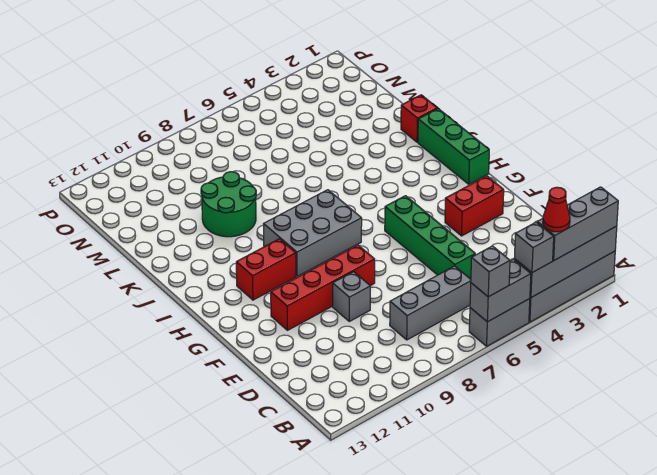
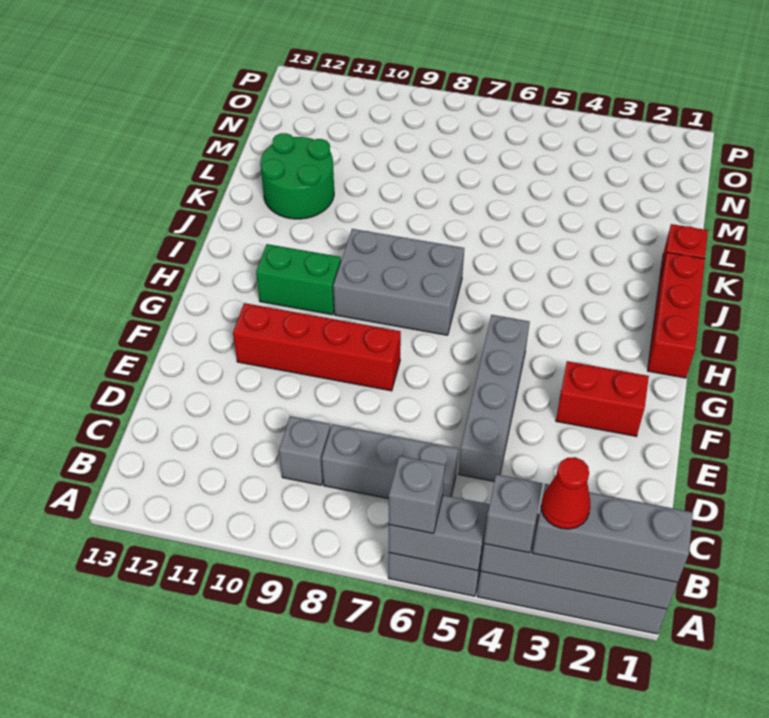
green brick D5:G5 level 1 -> grey brick D5:G5 level 1
grey brick E9 level 1 -> grey brick C9 level 1
green brick H1:J1 level 1 -> red brick H1:J1 level 1
red brick H10:H11 level 1 -> green brick H10:H11 level 1
green round brick K9:L10 level 1 -> green round brick K11:L12 level 1

